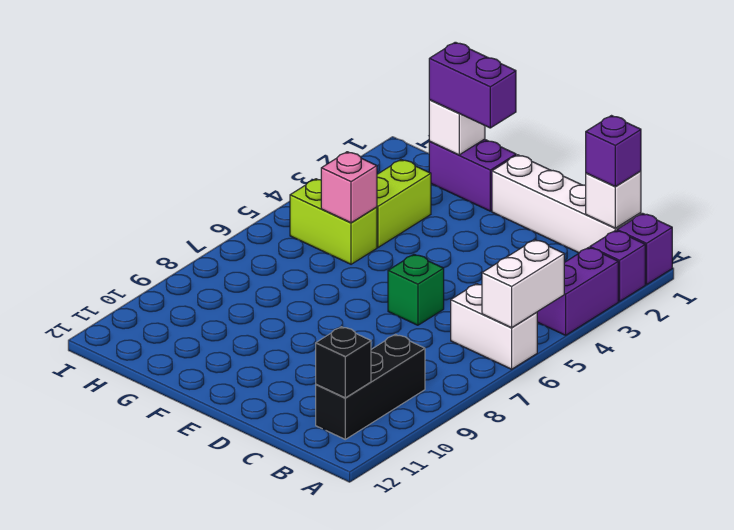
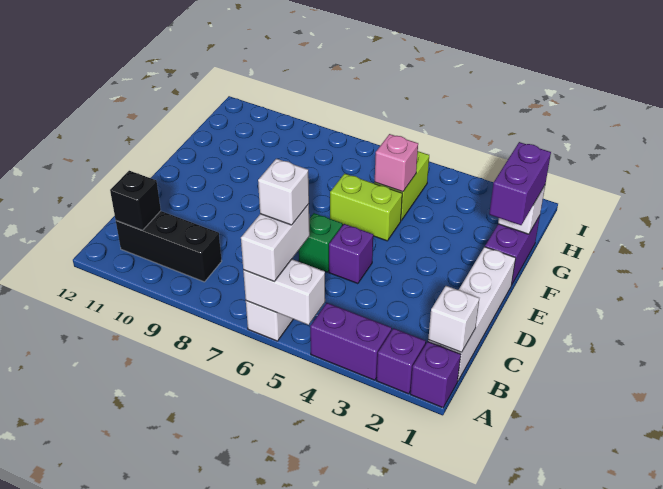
none -> white brick A6:B6 level 3
purple brick B1 level 3 -> purple brick D5 level 1
none -> white brick B6 level 4
lime brick G3:G4 level 1 -> lime brick F5:F6 level 1

